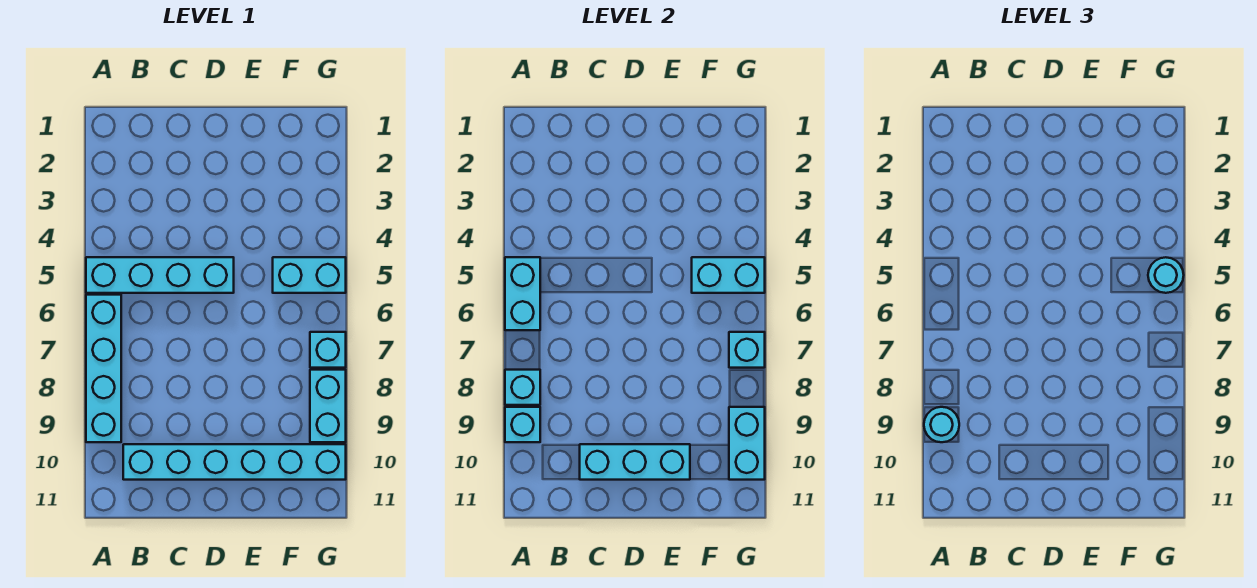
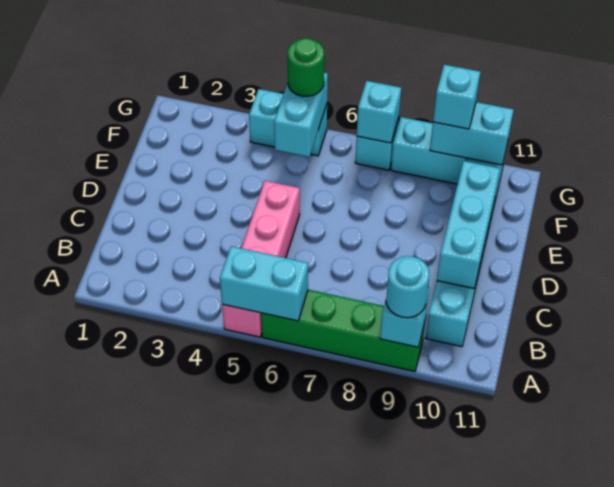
cyan brick A5:D5 level 1 -> pink brick A5:D5 level 1
cyan brick A6:A9 level 1 -> green brick A6:A9 level 1
cyan brick A8 level 2 -> cyan brick G9 level 3
cyan brick F5:G5 level 1 -> cyan brick G4:G5 level 1
cyan round brick G5 level 3 -> green round brick G5 level 3

